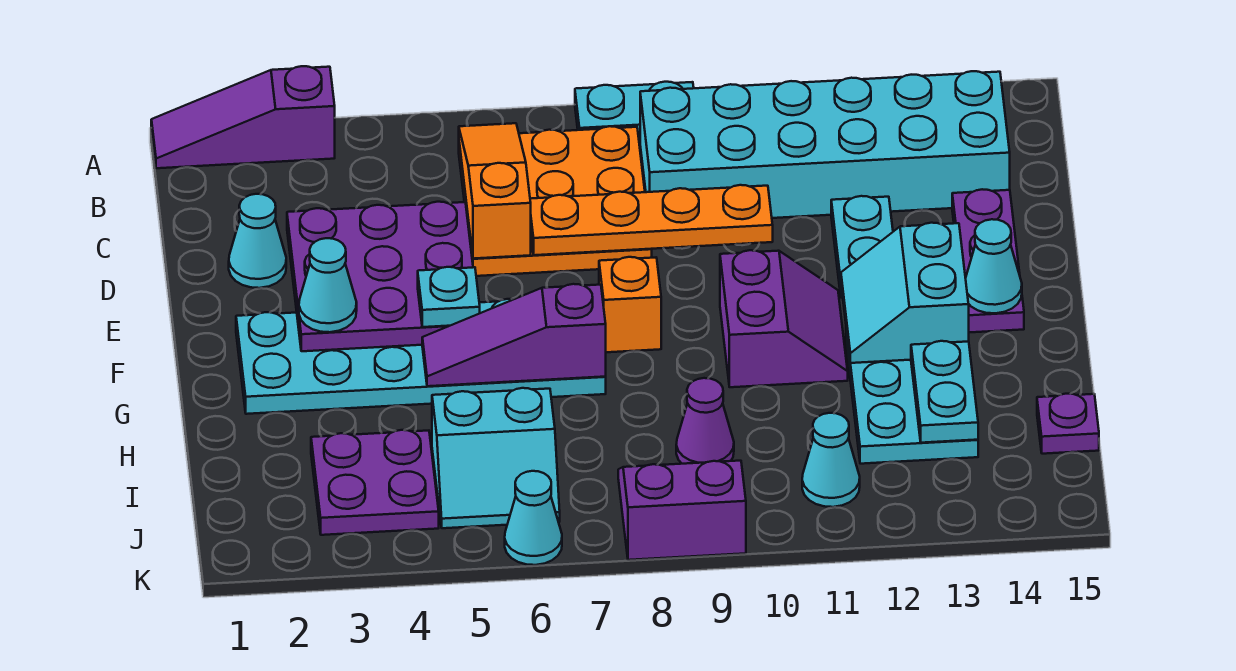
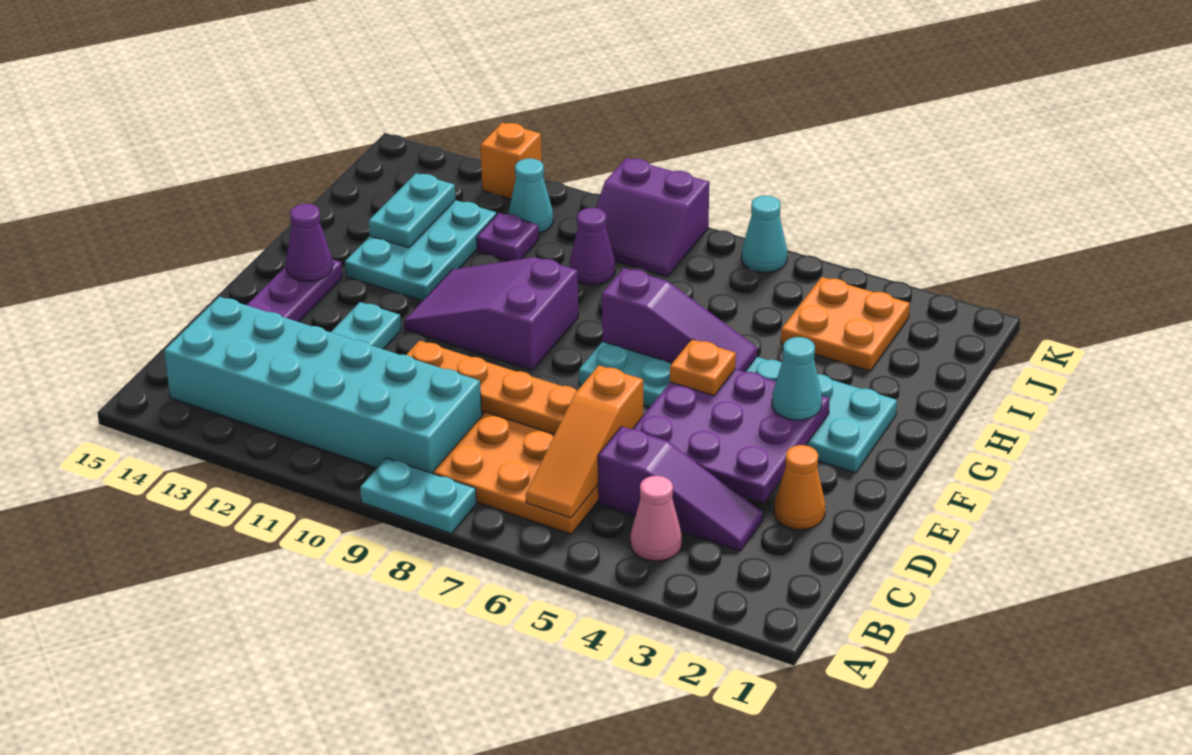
purple slope A1:A3 level 1 top 3 -> purple slope C3:C5 level 1 top 5
none -> pink cone B4 level 1
cyan cone D2 level 1 -> orange cone D2 level 1
cyan plate F5 level 3 -> orange plate F5 level 3
orange brick F8 level 1 -> orange brick K12 level 1
purple slope F10:G11 level 1 top 10 -> purple slope F9:G11 level 1 top 9
cyan slope F12:G13 level 2 top 13 -> none
cyan cone F14 level 2 -> purple cone F14 level 2
purple plate I3:J4 level 1 -> orange plate I3:J4 level 1
cyan slope I5:J6 level 1 top I -> none
purple plate I15 level 1 -> purple plate I11 level 1

